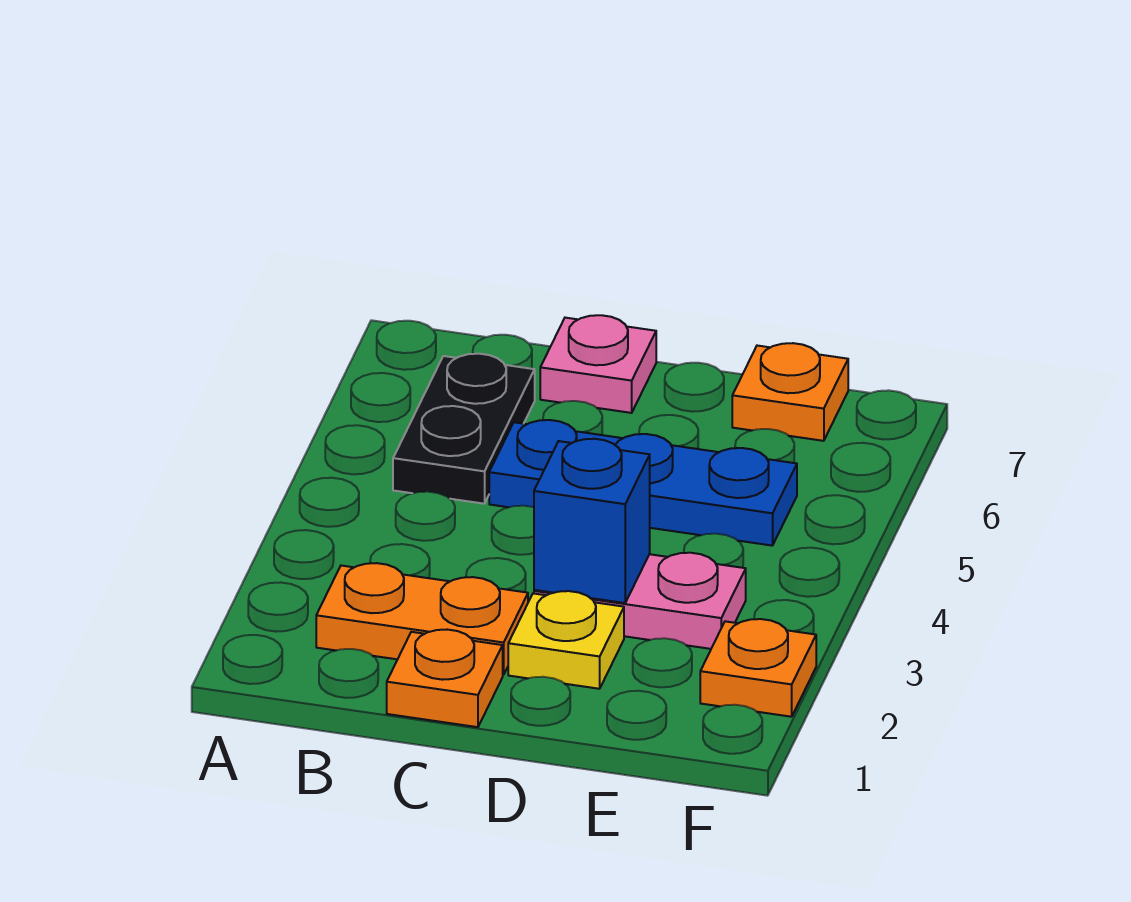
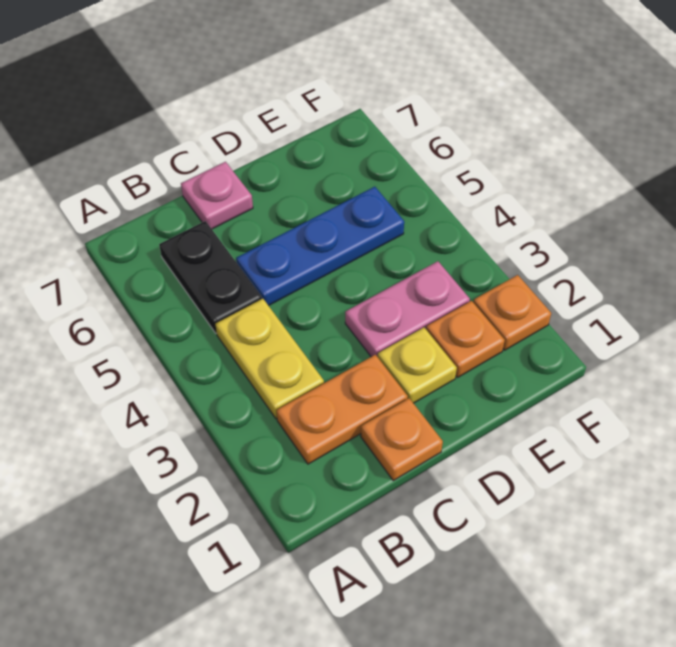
none -> yellow plate B3:B4 level 1
blue brick D3 level 2 -> none
orange plate E7 level 1 -> orange plate E2 level 1

